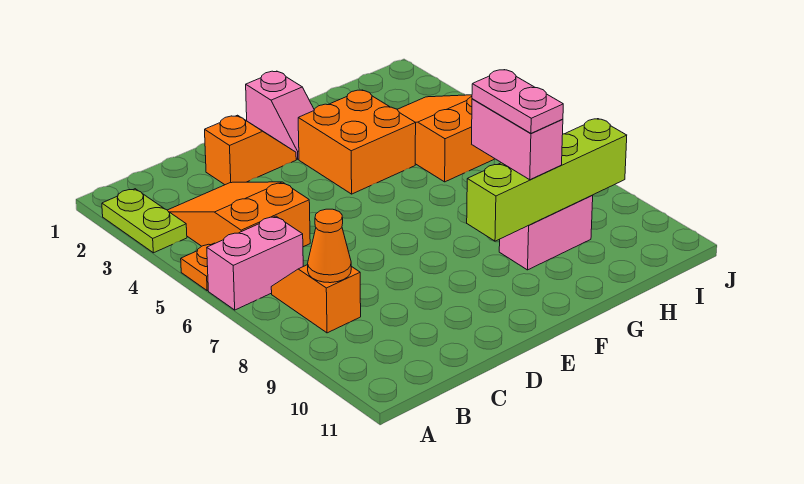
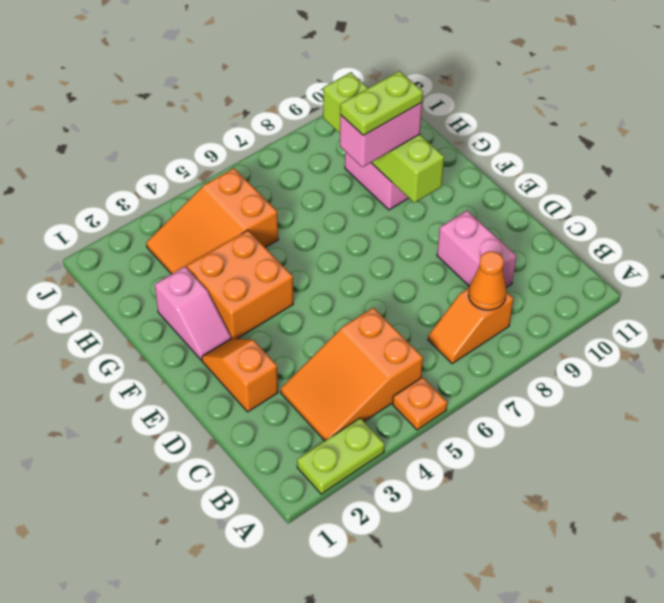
pink brick A6:B6 level 1 -> pink brick C9:D9 level 1
pink slope F1:F2 level 1 top 1 -> pink slope F2:G2 level 1 top G
pink plate G8:G9 level 4 -> lime plate G8:G9 level 4

